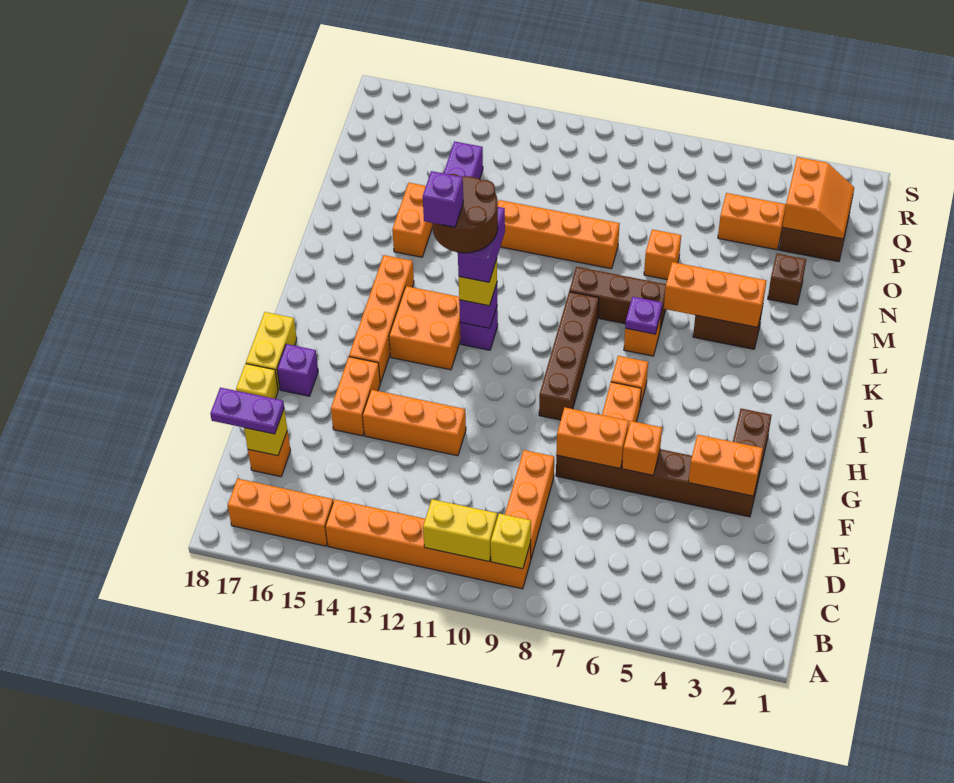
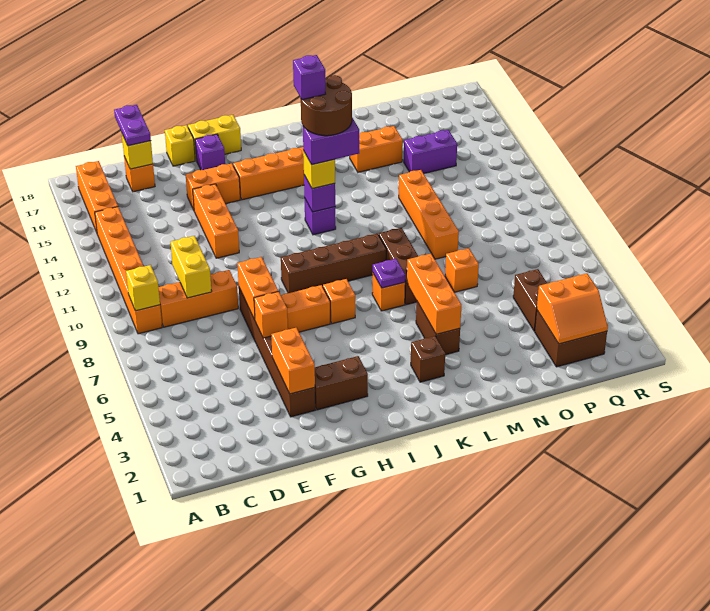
yellow brick B10:B11 level 2 -> yellow brick D9:D10 level 2
orange brick I13:J14 level 1 -> none
brown brick N3 level 1 -> brown brick K3 level 1
orange brick P4:P5 level 1 -> brown brick P4:P5 level 1

